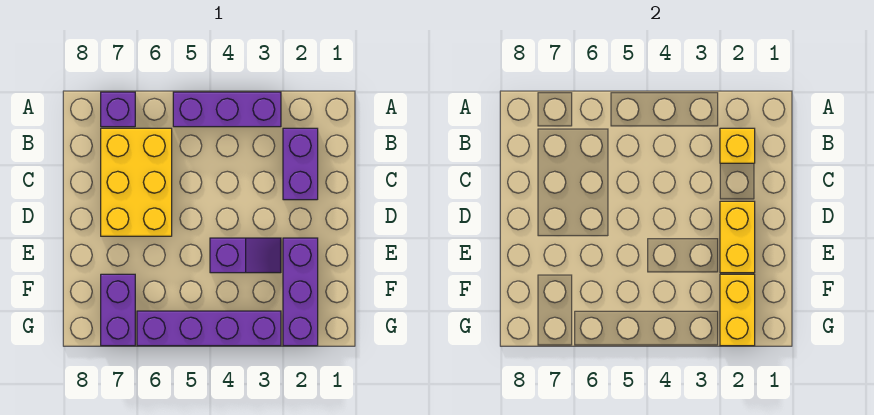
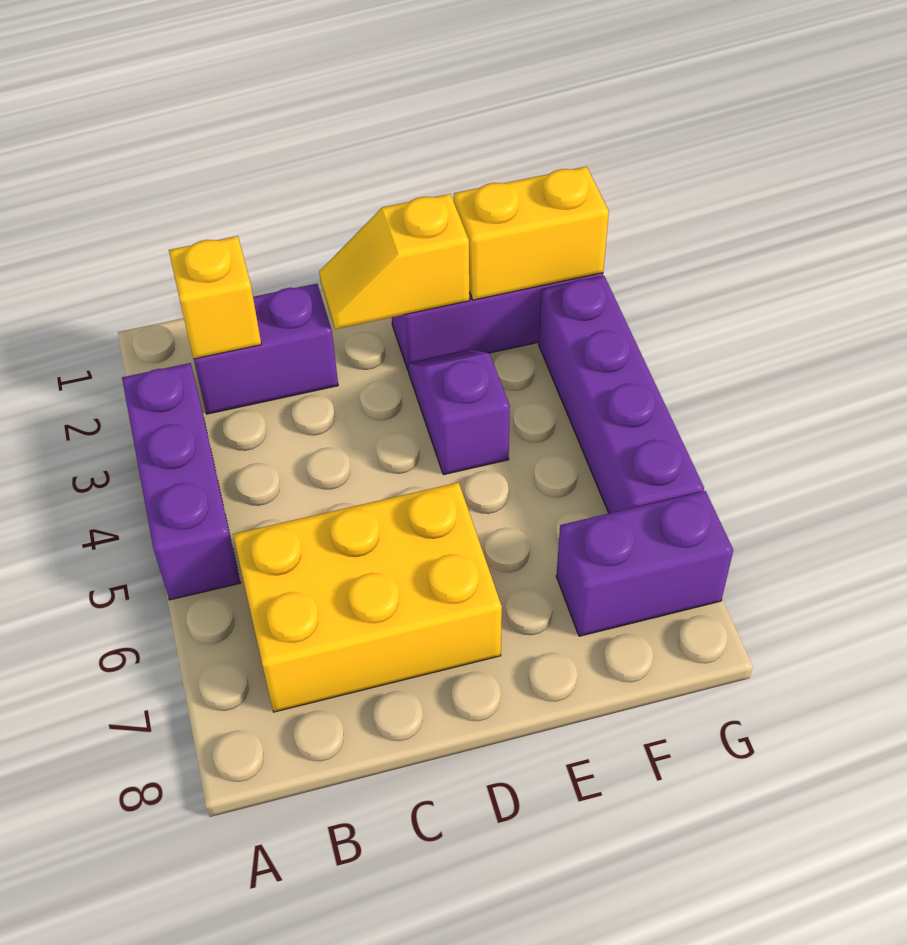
purple brick A7 level 1 -> none
yellow brick D2:E2 level 2 -> yellow slope D2:E2 level 2 top E

